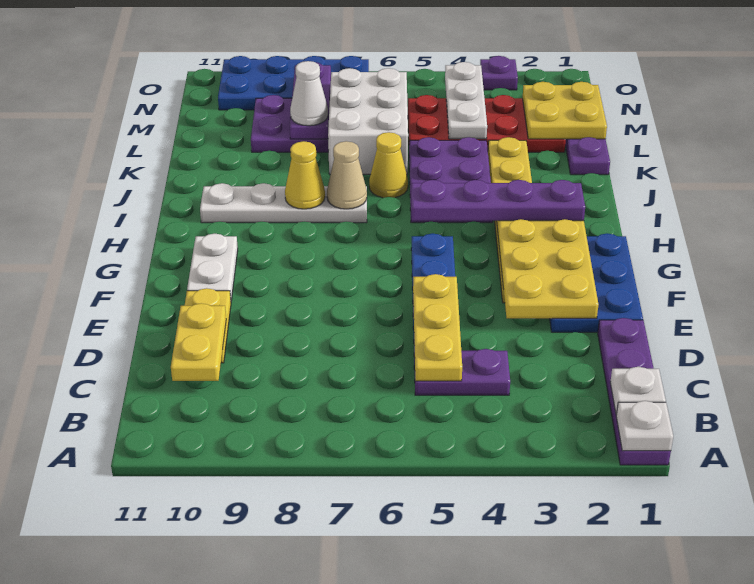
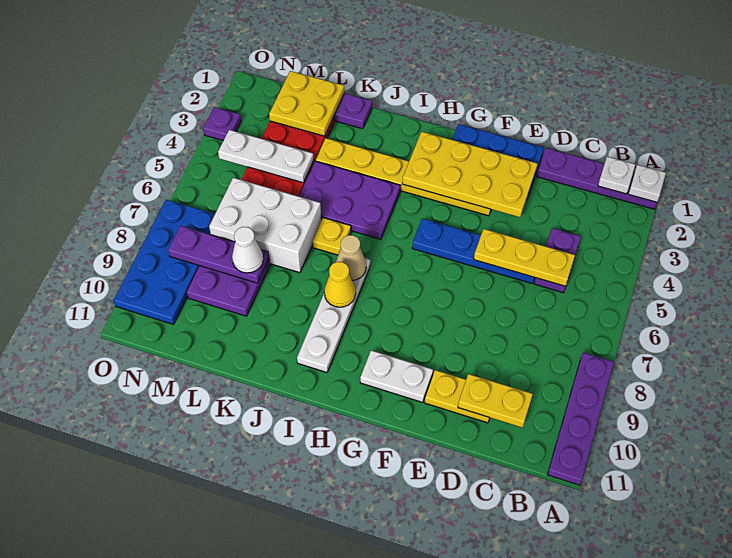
purple plate H2:H5 level 3 -> purple plate A8:A11 level 1
yellow cone J6 level 1 -> yellow plate J6 level 1

